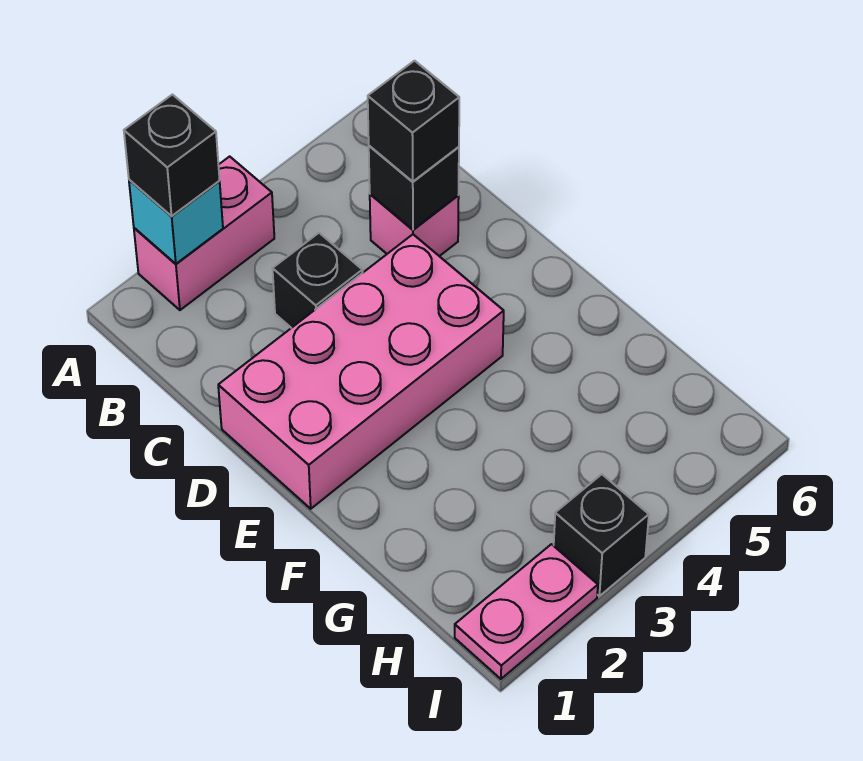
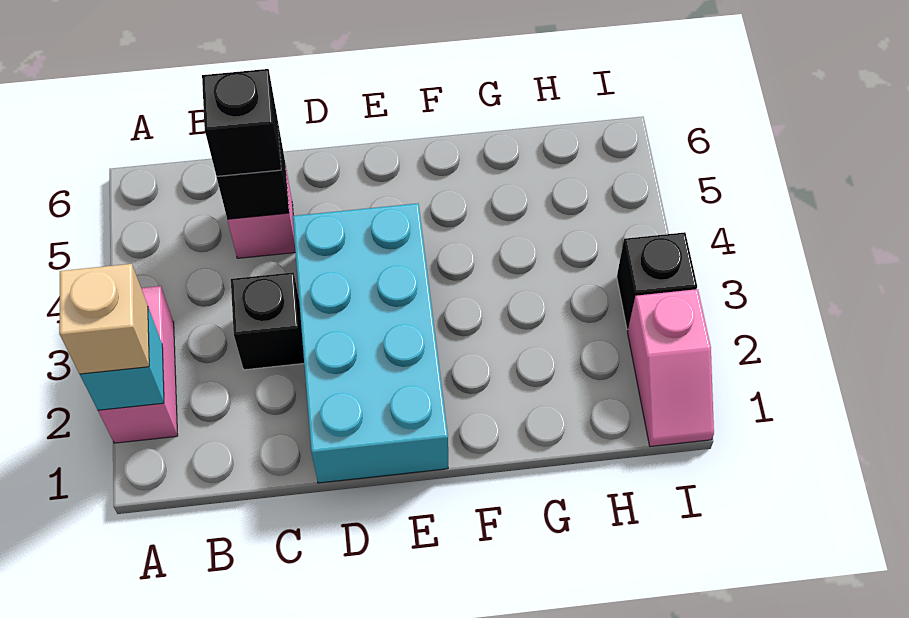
black brick A2 level 3 -> tan brick A2 level 3
pink brick D1:E4 level 1 -> cyan brick D1:E4 level 1
pink plate I1:I2 level 1 -> pink slope I1:I2 level 1 top 2

